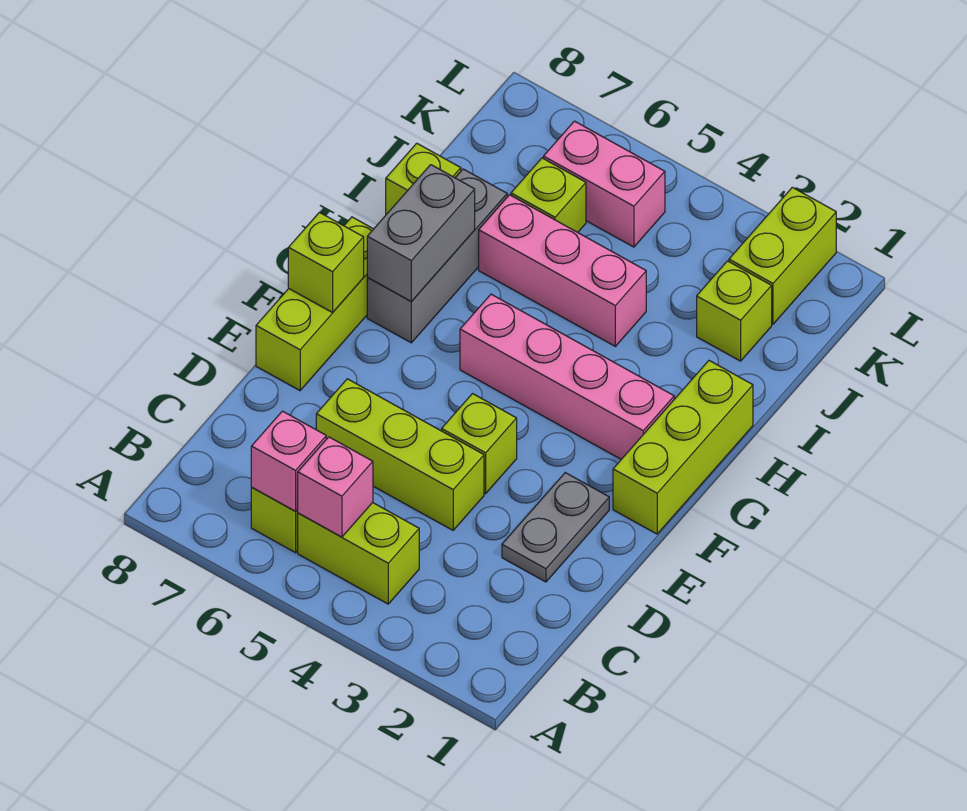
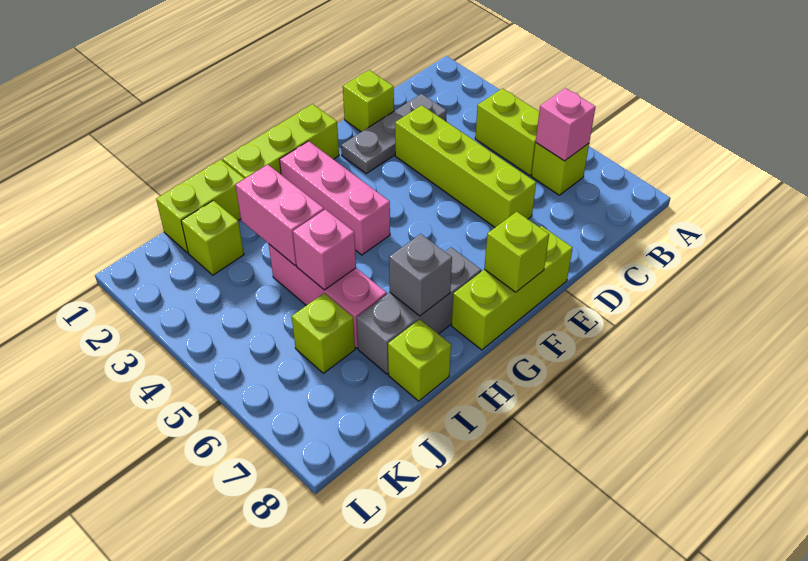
pink brick B5 level 2 -> pink brick I5 level 2
grey plate D2:E2 level 1 -> grey plate C2:E2 level 1
lime brick D4:D6 level 1 -> lime brick D3:D6 level 1
lime brick E4 level 1 -> lime brick D1 level 1
pink brick G2:G5 level 1 -> pink brick G2:G4 level 1
grey brick G7:H7 level 2 -> grey brick H7 level 2
lime brick K2:L2 level 1 -> lime brick I1:J1 level 1
pink brick K5:K6 level 1 -> pink brick I3:I4 level 2

